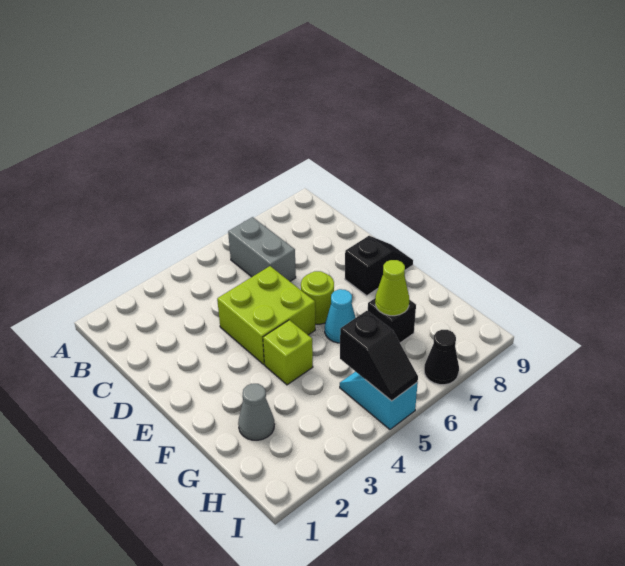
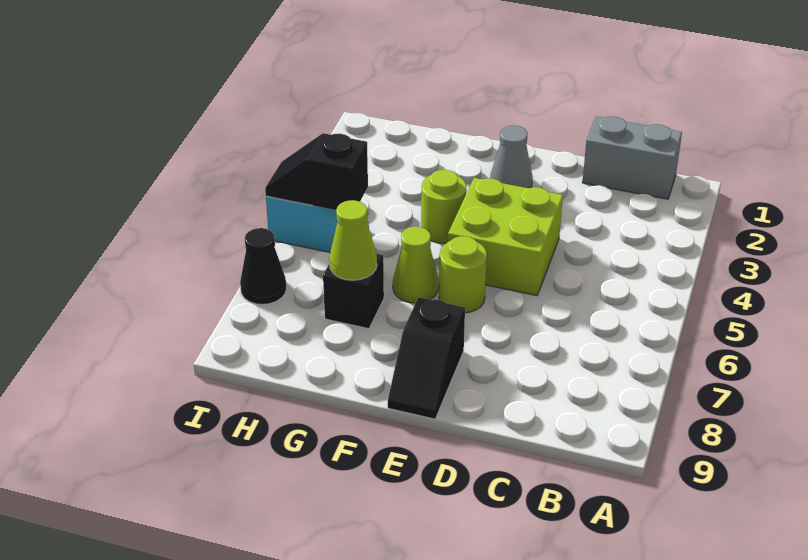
grey brick B6:C6 level 1 -> grey brick B1:C1 level 1
lime brick F4 level 1 -> lime round brick F4 level 1
cyan cone F6 level 1 -> lime cone F6 level 1
grey cone G2 level 1 -> grey cone E2 level 1

